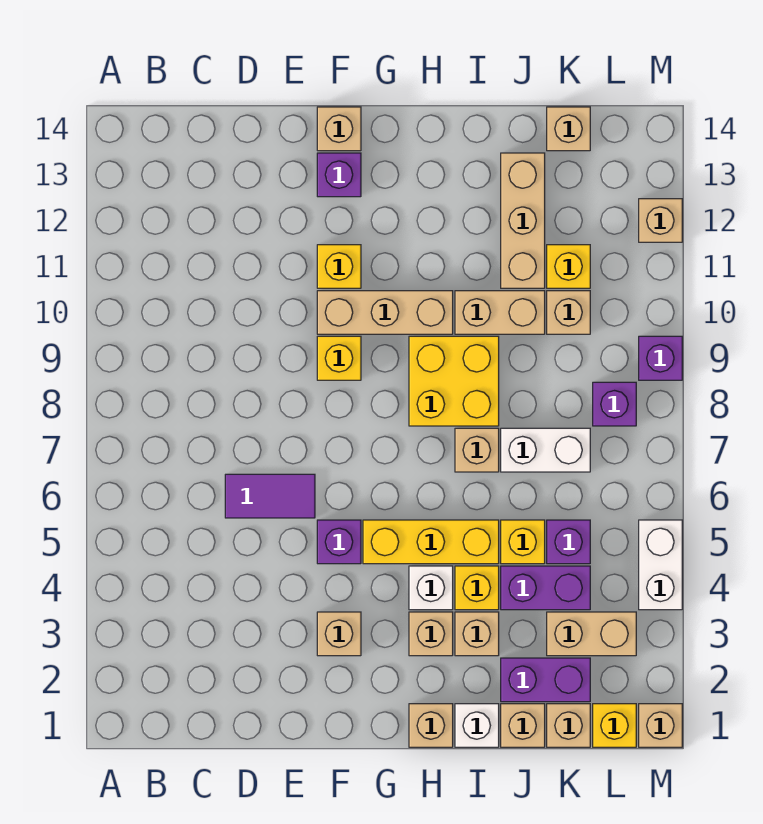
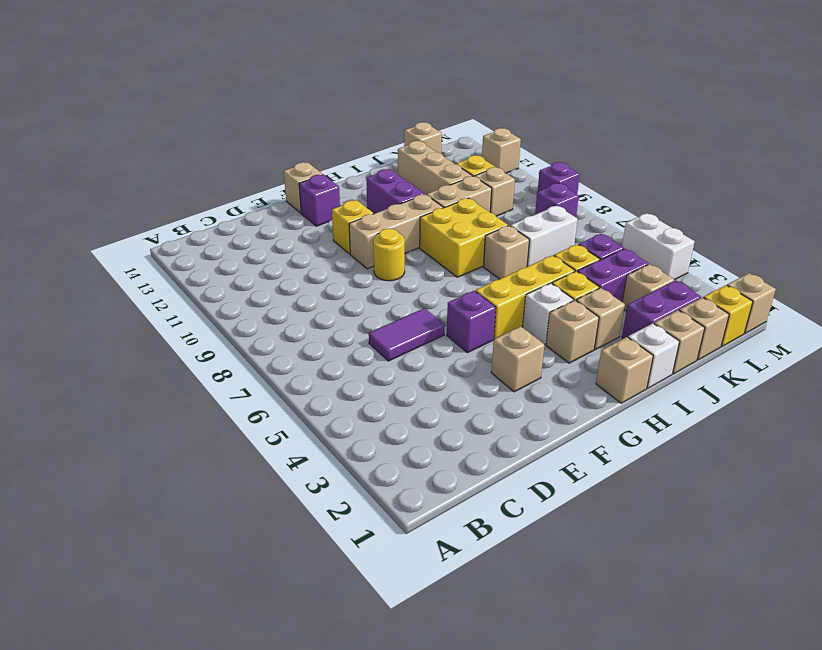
yellow brick F9 level 1 -> yellow round brick F9 level 1
none -> purple brick H11:H12 level 1
tan brick K3:L3 level 1 -> tan brick K3 level 1

